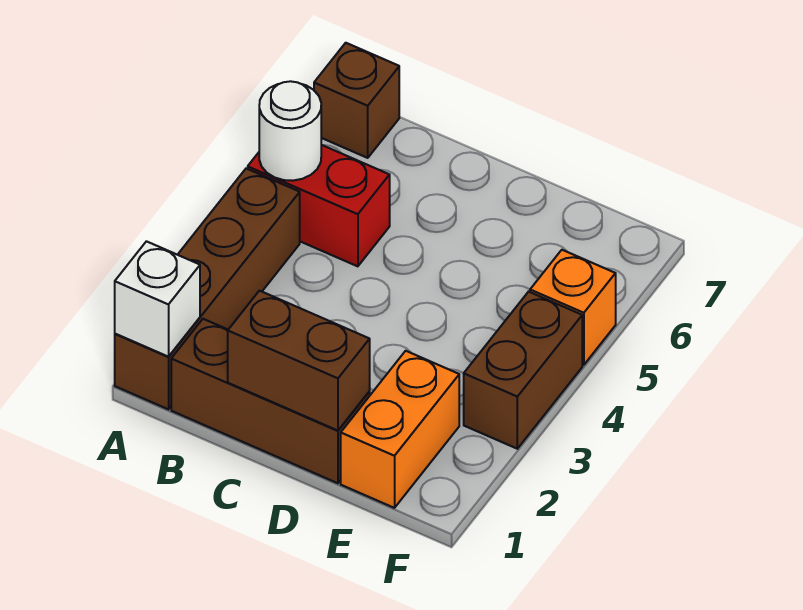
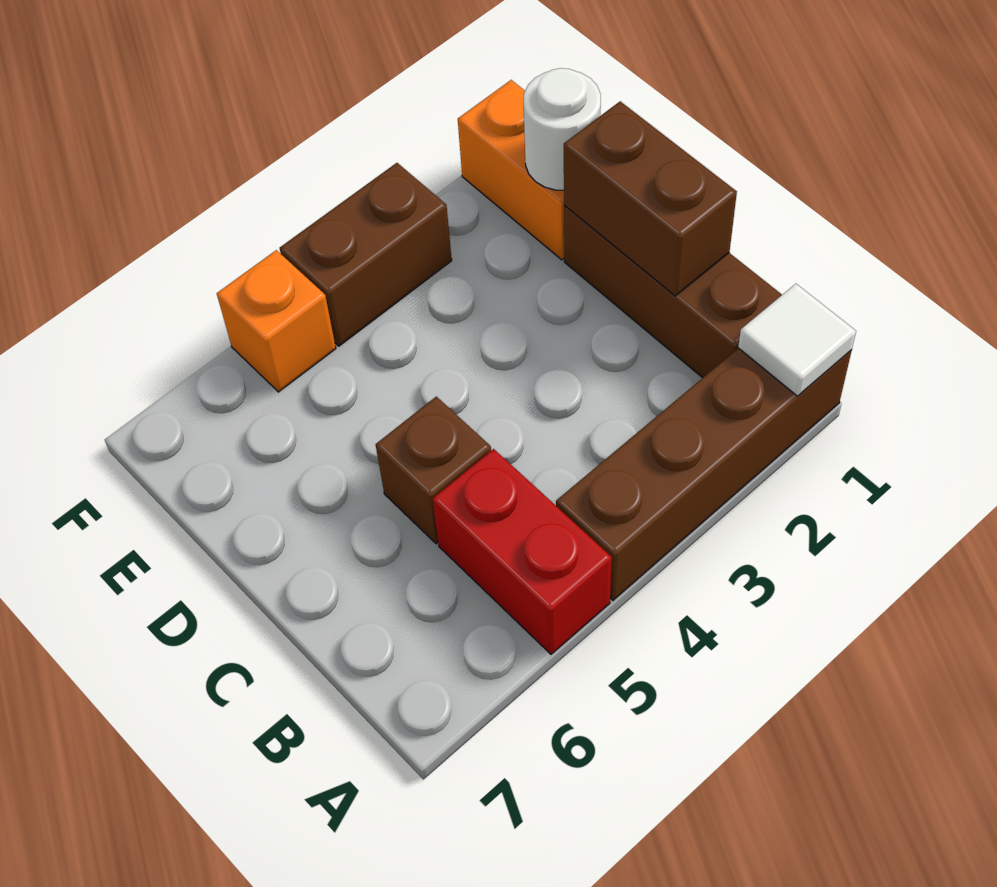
white brick A1 level 2 -> white tile A1 level 2
white round brick A5 level 2 -> white round brick E1 level 2
brown brick A7 level 1 -> brown brick C5 level 1
orange brick E1:E2 level 1 -> orange brick E1:F1 level 1

